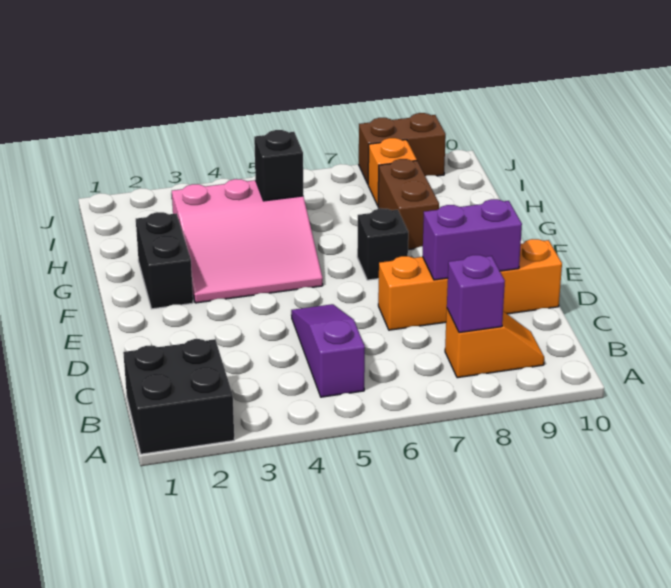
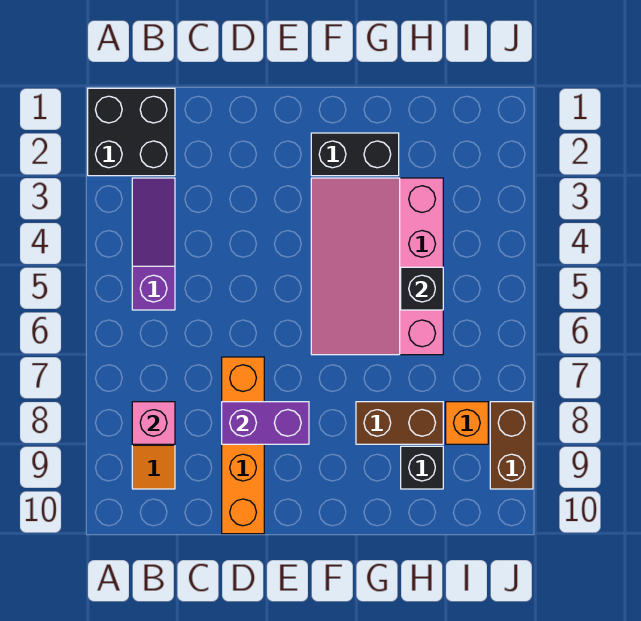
purple slope B5:D5 level 1 top B -> purple slope B3:B5 level 1 top 5
purple brick B8 level 2 -> pink brick B8 level 2
purple brick D8:D9 level 2 -> purple brick D8:E8 level 2
pink slope F3:H5 level 1 top H -> pink slope F3:H6 level 1 top H
black brick F7 level 1 -> black brick H9 level 1

